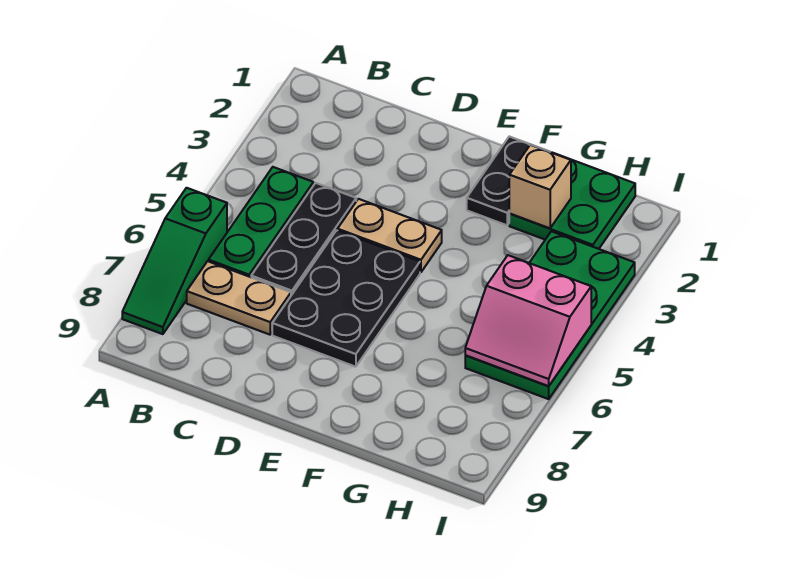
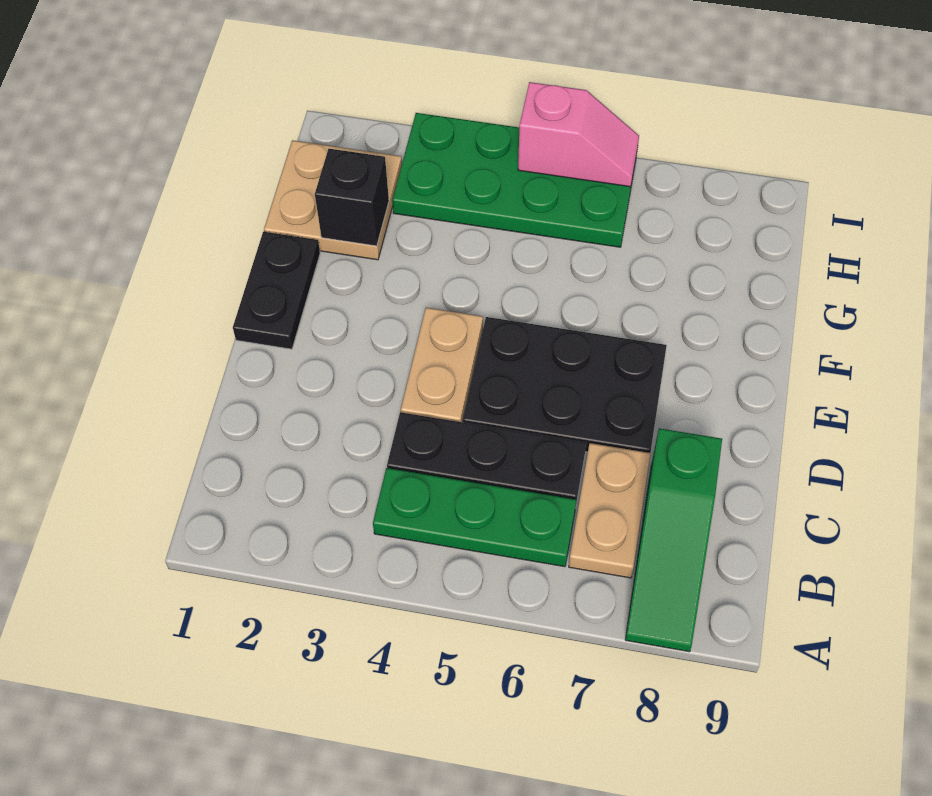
green slope A6:A8 level 1 top 6 -> green slope A8:C8 level 1 top C
black plate F1:F2 level 1 -> black plate E1:F1 level 1
green plate G1:H2 level 1 -> tan plate G1:H2 level 1
tan brick G2 level 2 -> black brick G2 level 2
pink slope H5:I6 level 2 top 5 -> pink slope I5:I6 level 2 top 5

